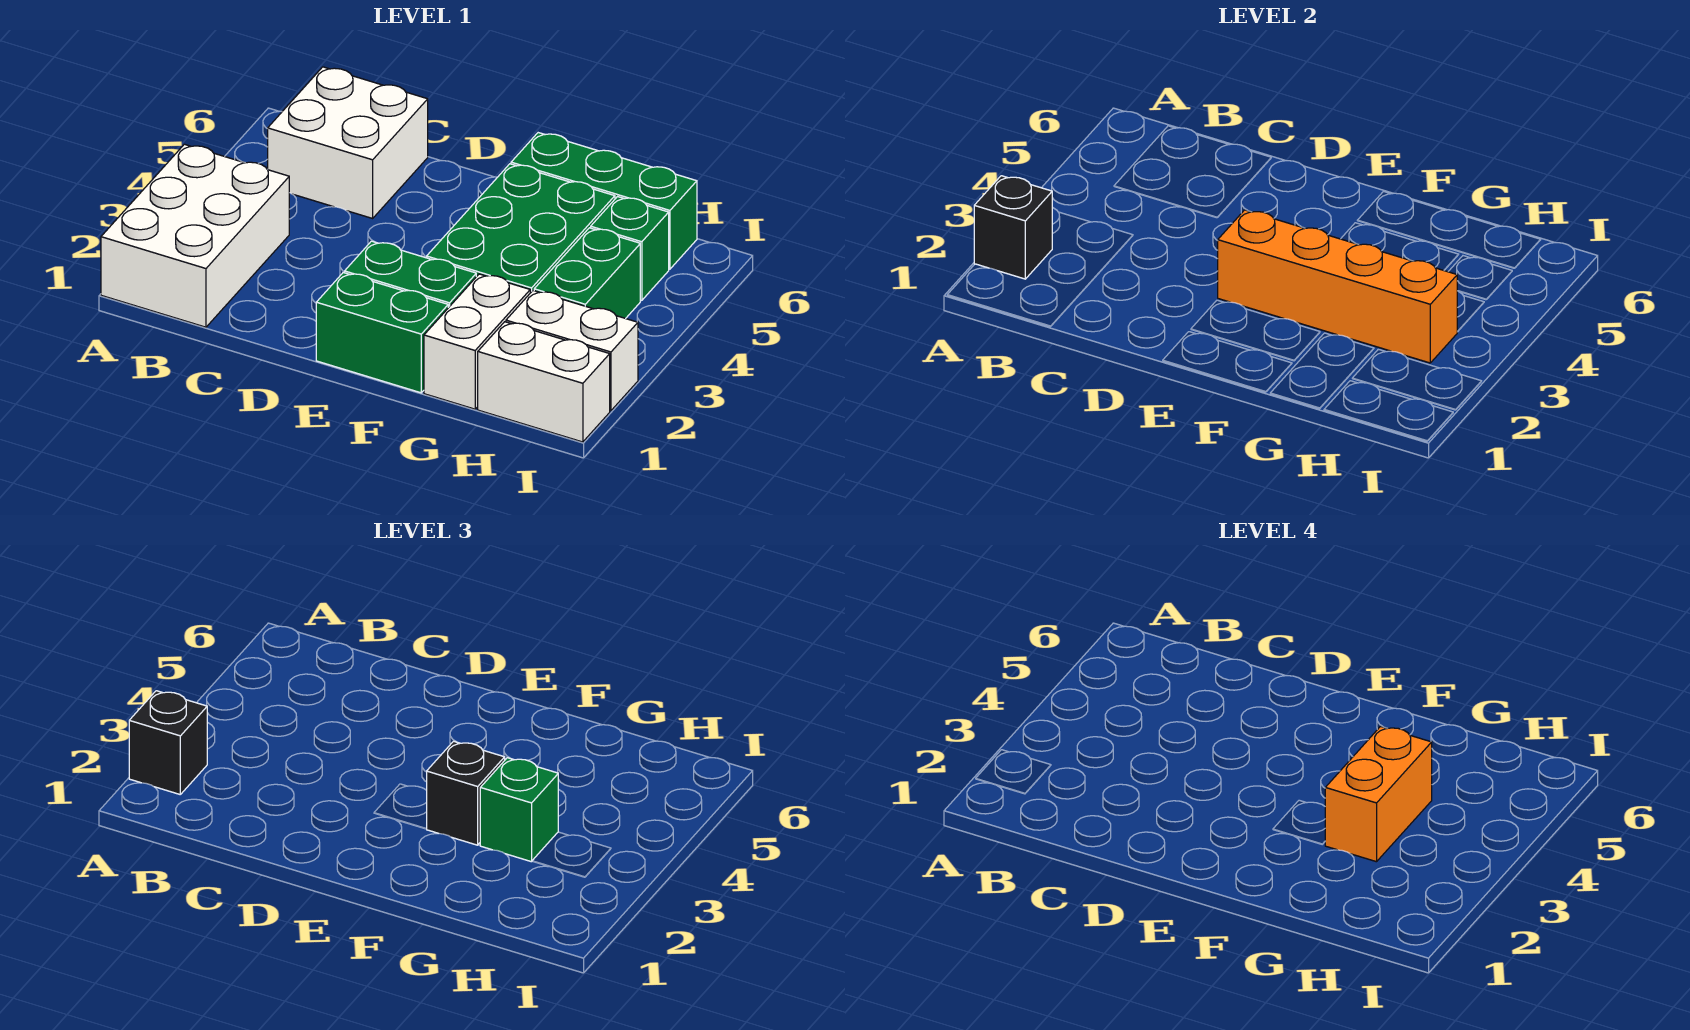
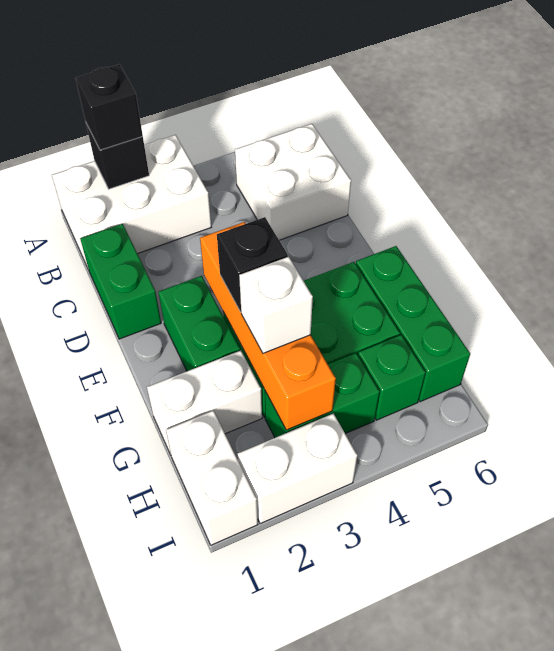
green brick E1:F1 level 1 -> green brick C1:D1 level 1
green brick G3 level 3 -> white brick G3 level 3
orange brick G3:G4 level 4 -> none
white brick H2:I2 level 1 -> white brick I2:I3 level 1

